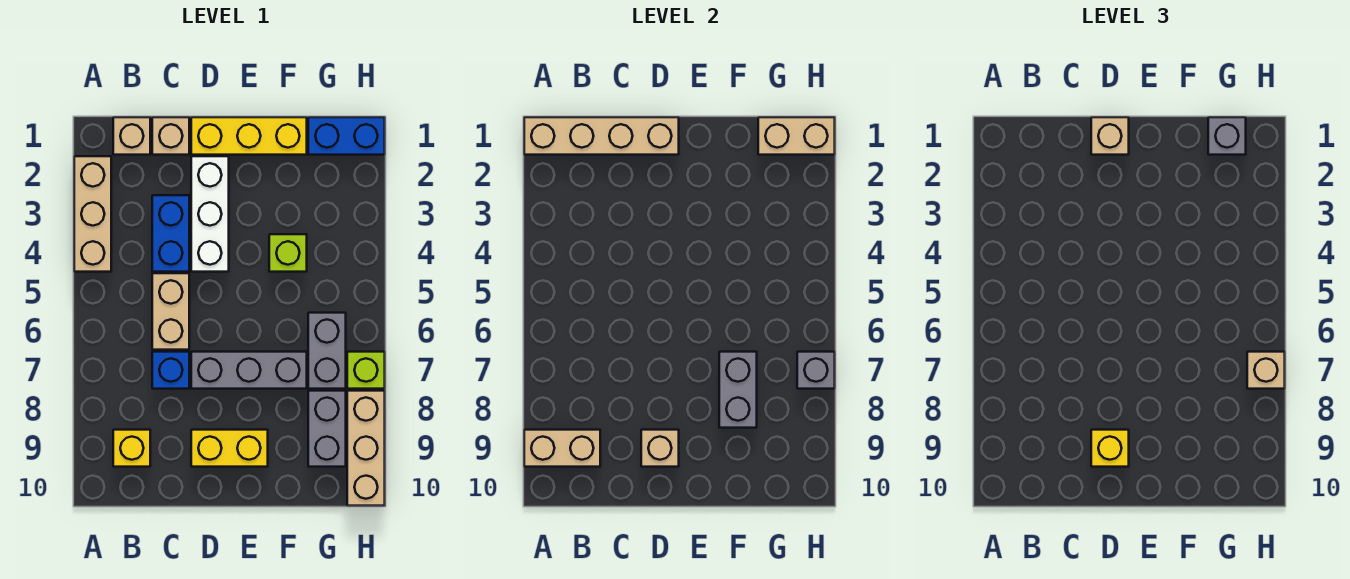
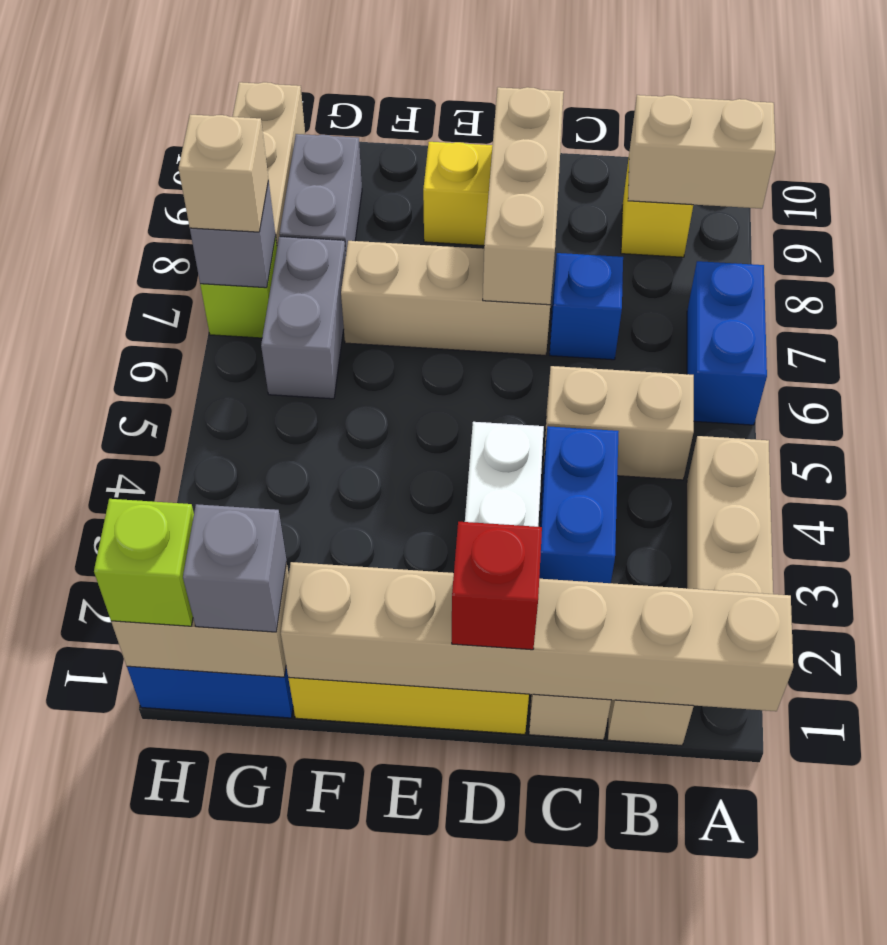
tan brick A1:D1 level 2 -> tan brick A1:F1 level 2
none -> blue brick A6:A7 level 1
tan brick C5:C6 level 1 -> tan brick B5:C5 level 1
tan brick D1 level 3 -> red brick D1 level 3
grey brick D7:F7 level 1 -> tan brick D7:F7 level 1
tan brick D9 level 2 -> tan brick D7:D9 level 2
yellow brick D9 level 3 -> none
lime brick F4 level 1 -> lime brick H1 level 3
grey brick F7:F8 level 2 -> none

